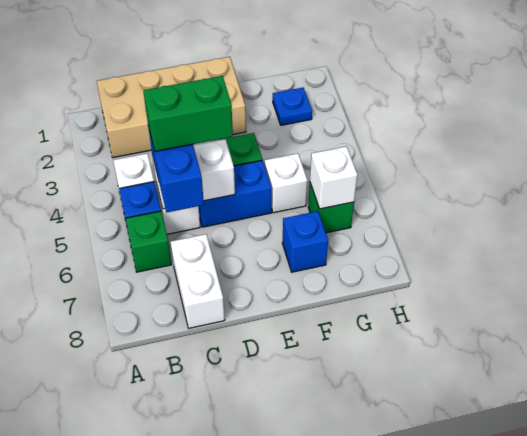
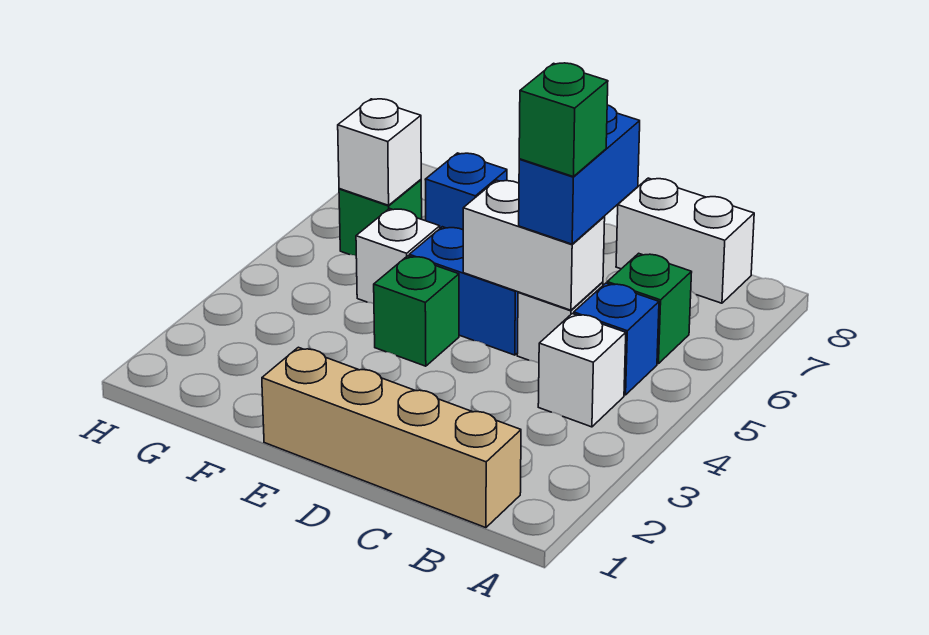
tan brick B1:E2 level 1 -> tan brick B1:E1 level 1
green brick C5:D5 level 4 -> green brick C5 level 4
white brick C7:C8 level 1 -> white brick B8:C8 level 1
blue plate G2 level 1 -> none

